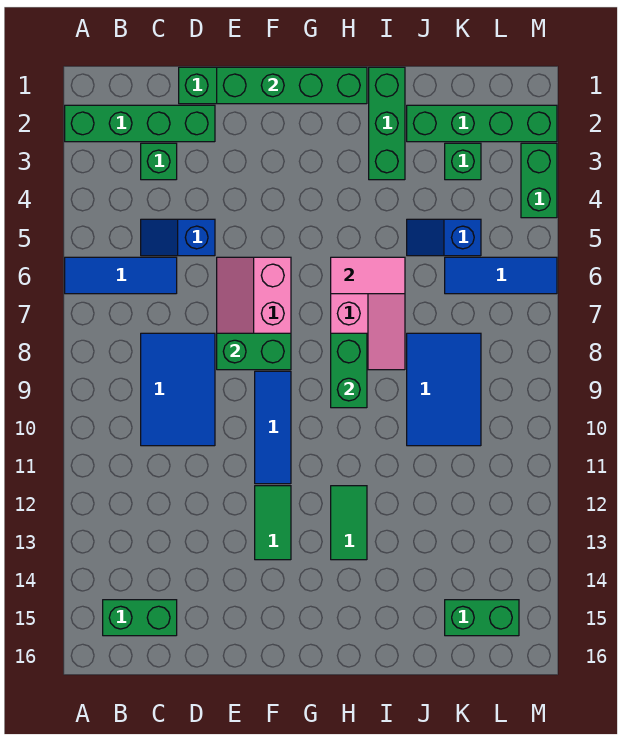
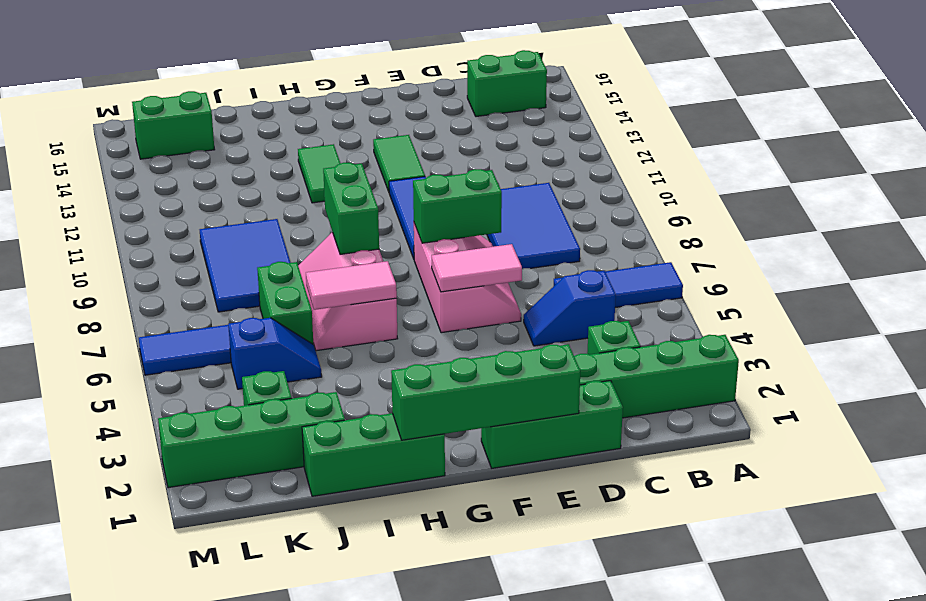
blue slope C5:D5 level 1 top D -> blue slope C5:D5 level 1 top C
none -> pink tile E6:F6 level 2
green brick I1:I3 level 1 -> green brick H1:J1 level 1
green brick M3:M4 level 1 -> green brick J6:J7 level 1

